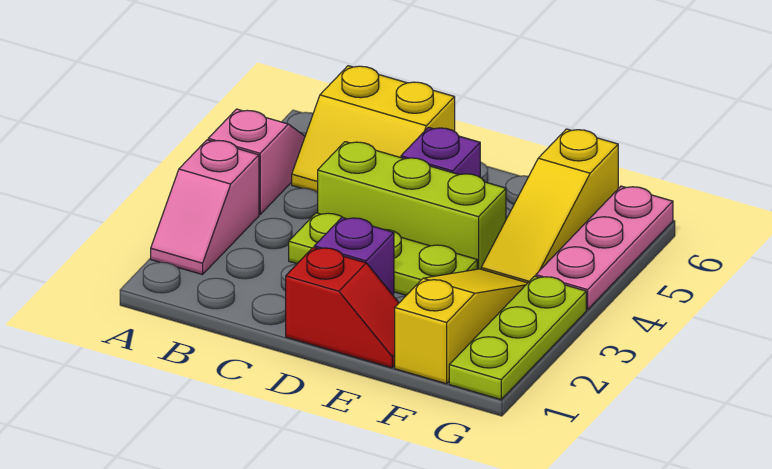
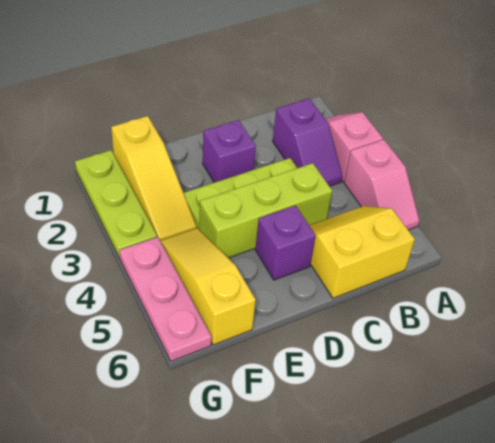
none -> purple slope B2:B3 level 1 top 2
red slope D1:E1 level 1 top D -> none

